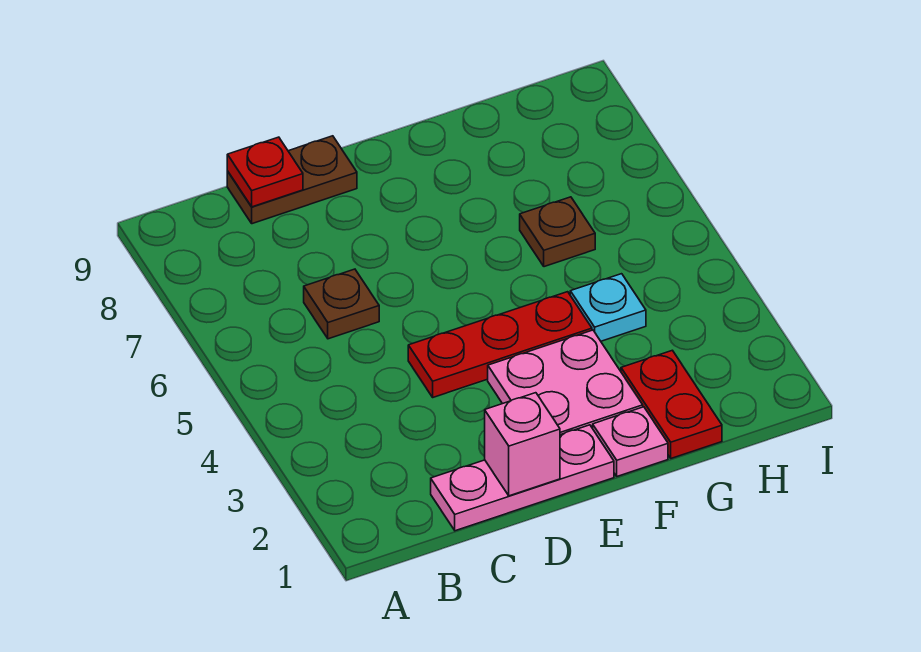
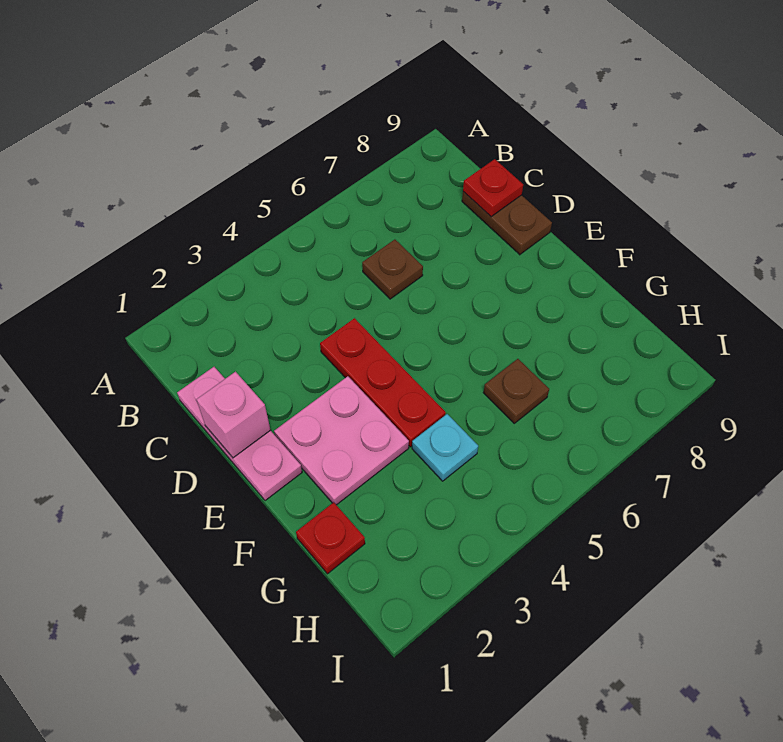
pink plate F1 level 1 -> none
red plate G1:G2 level 1 -> red plate G1 level 1

